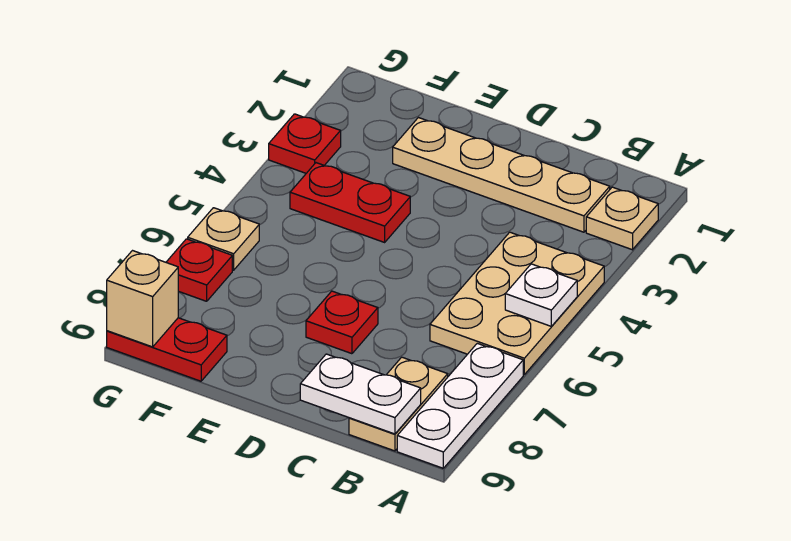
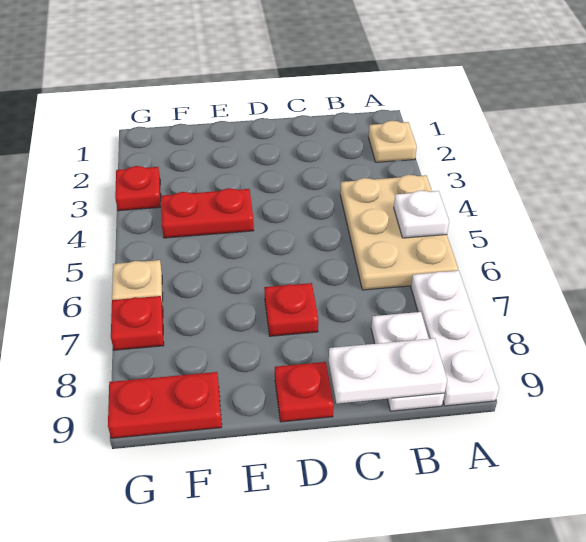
tan plate B2:E2 level 1 -> none
tan plate B8:B9 level 1 -> white plate B8:B9 level 1
none -> red plate D9 level 1
tan brick G9 level 2 -> none

